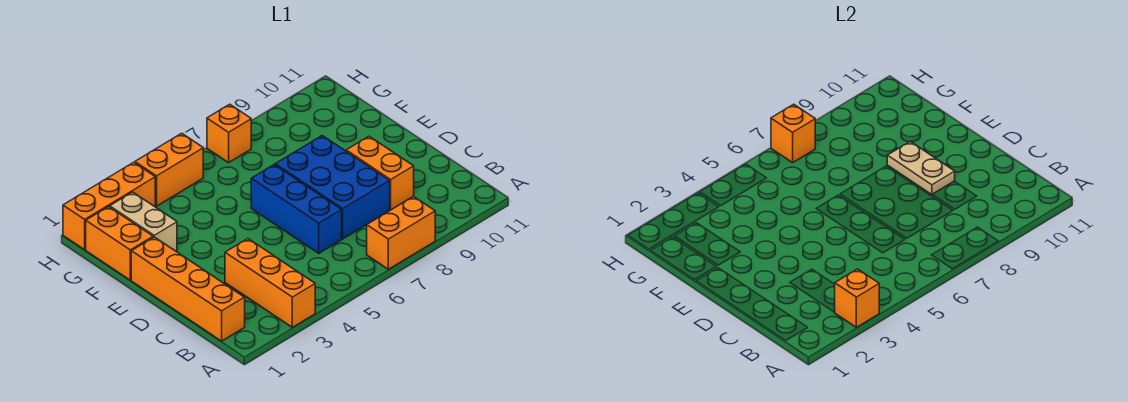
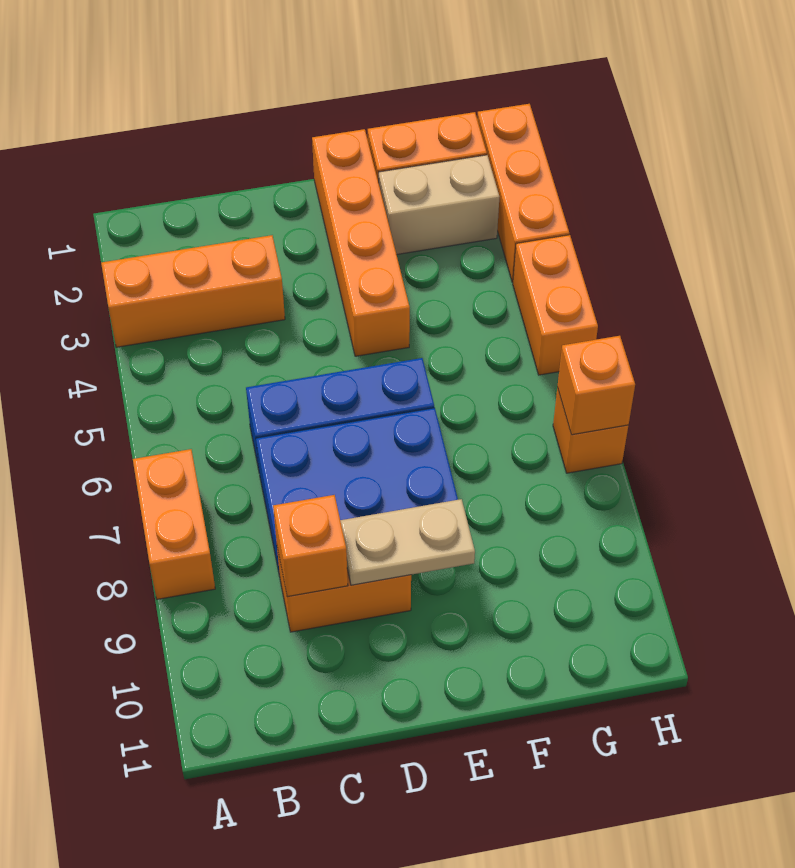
orange brick A3 level 2 -> orange brick C9 level 2
orange brick B1:E1 level 1 -> orange brick E1:E4 level 1

